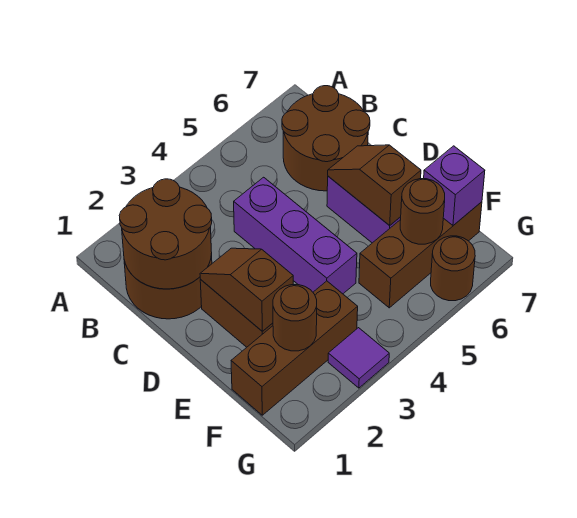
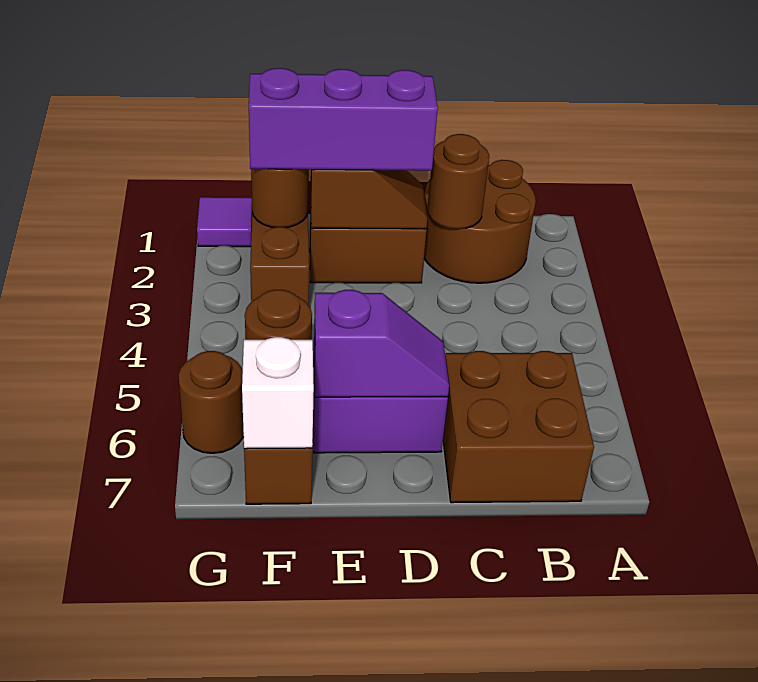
brown round brick B1:C2 level 2 -> brown round brick C2 level 2
brown round brick B6:C7 level 1 -> brown brick B6:C7 level 1
purple brick C4:E4 level 1 -> purple brick D2:F2 level 3
brown slope D6:E6 level 2 top E -> purple slope D6:E6 level 2 top E
purple brick F7 level 2 -> white brick F7 level 2
purple tile G3 level 1 -> purple tile G1 level 1

